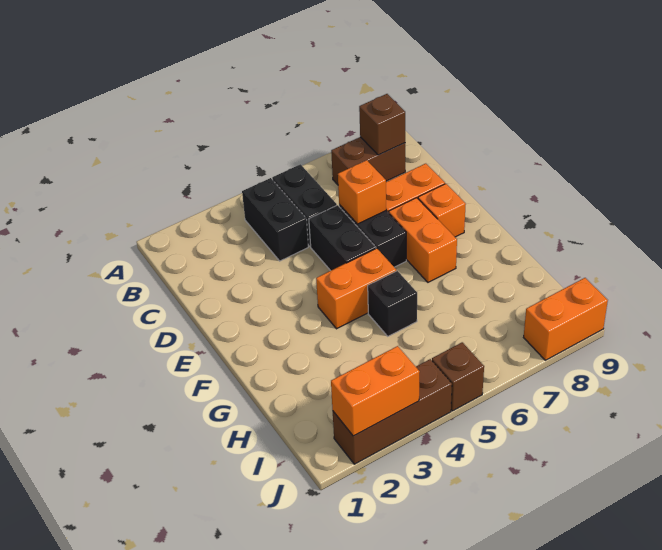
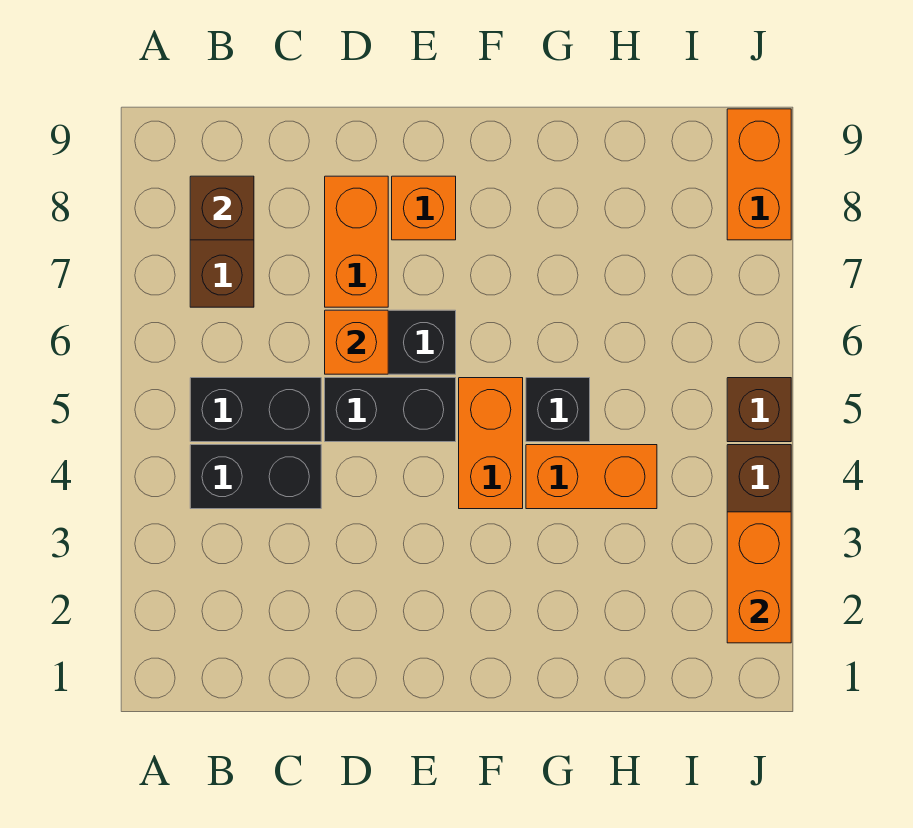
orange brick E7:F7 level 1 -> orange brick G4:H4 level 1

